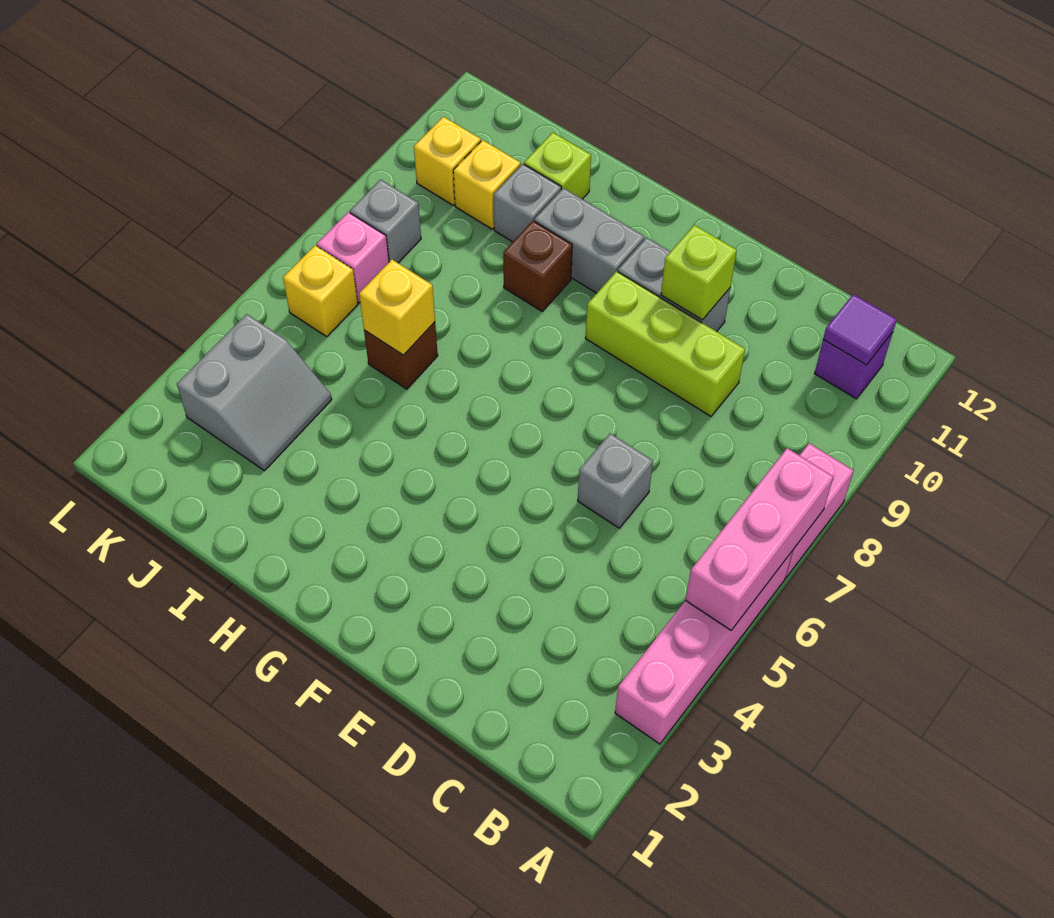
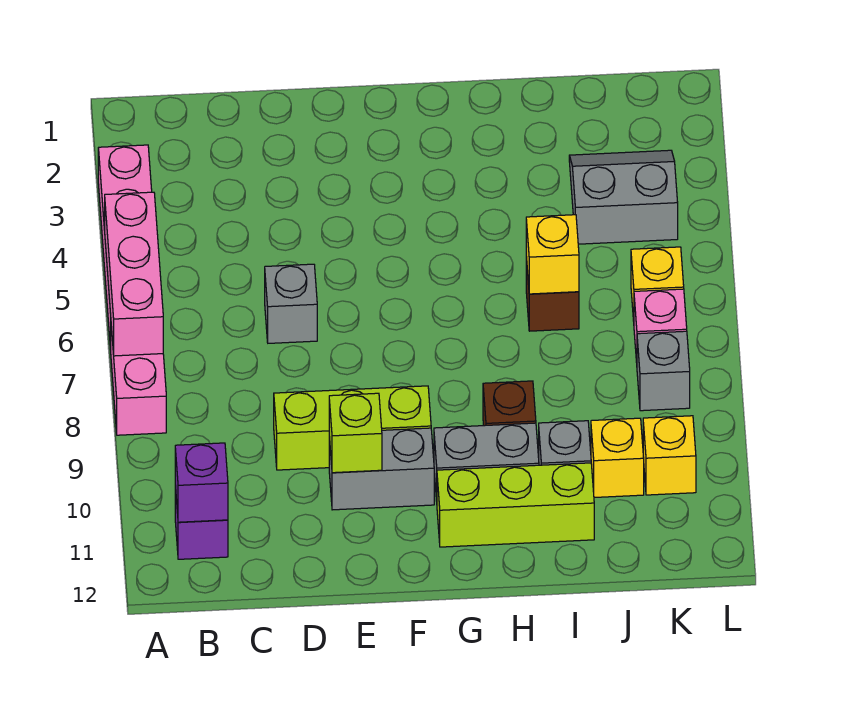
purple tile B11 level 2 -> purple brick B11 level 2
lime brick I11 level 1 -> lime brick G11:I11 level 1
grey slope J3:K4 level 1 top K -> grey slope J3:K4 level 1 top 4

